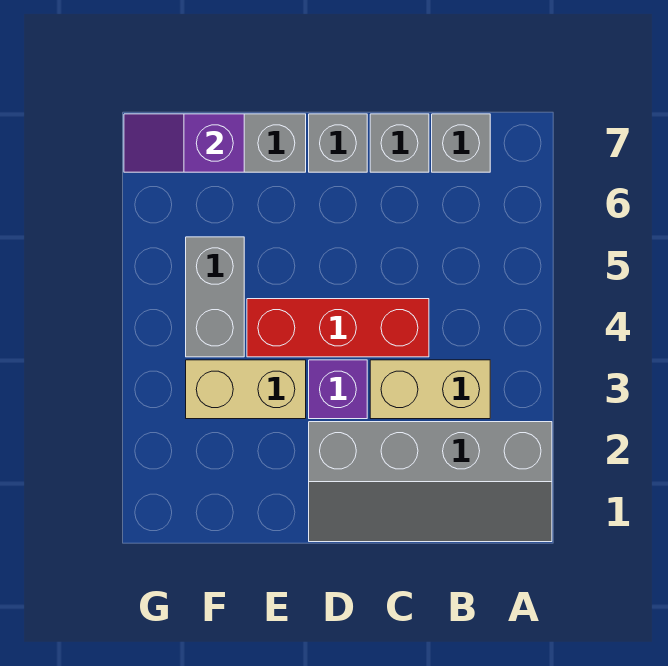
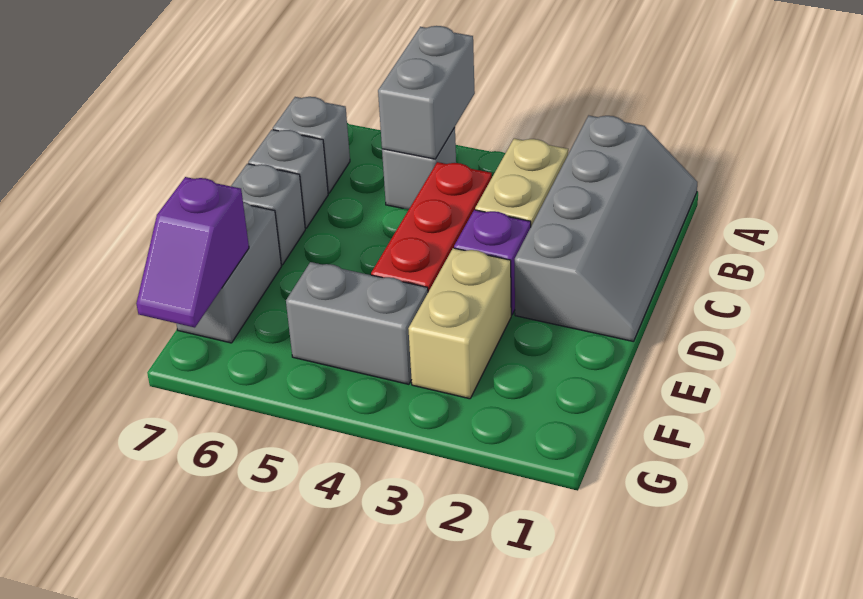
none -> grey brick A5:B5 level 2
none -> grey brick B5 level 1

